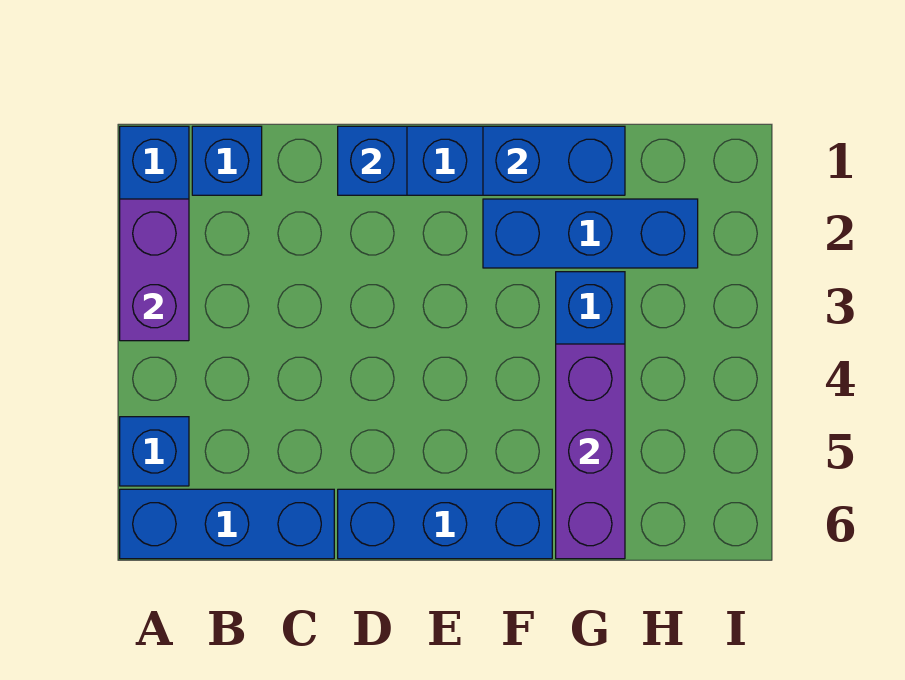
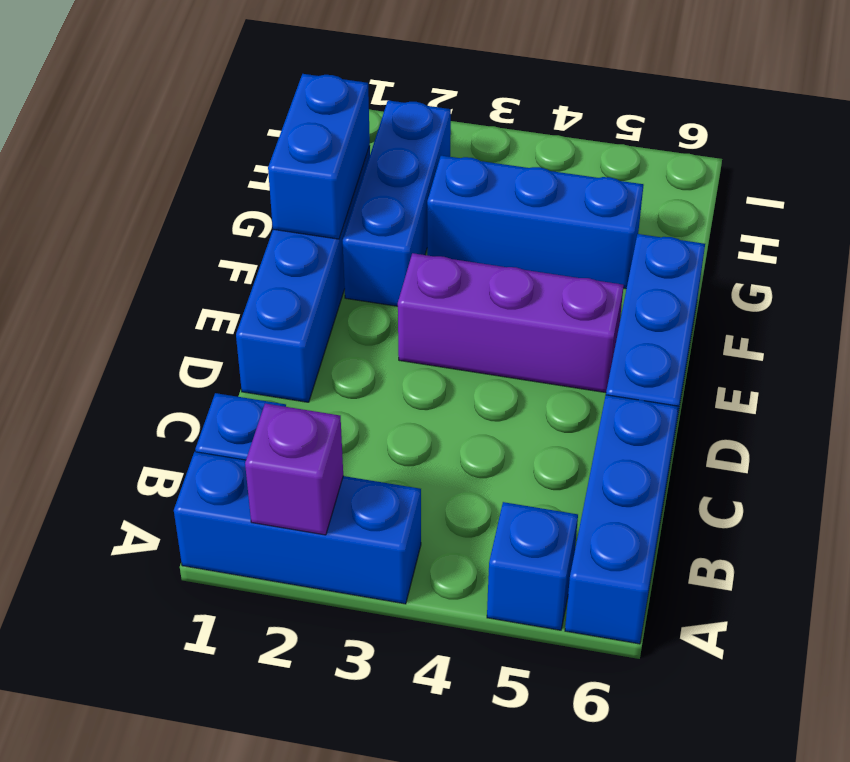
purple brick A2:A3 level 2 -> purple brick A2 level 2
blue brick D1 level 2 -> none
purple brick G4:G6 level 2 -> purple brick E3:E5 level 1

